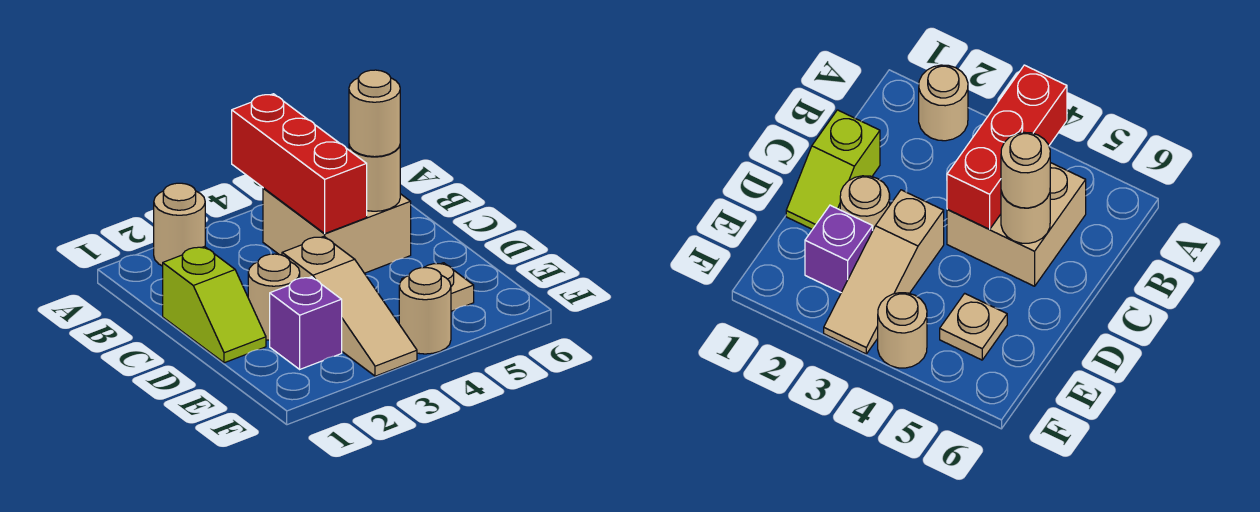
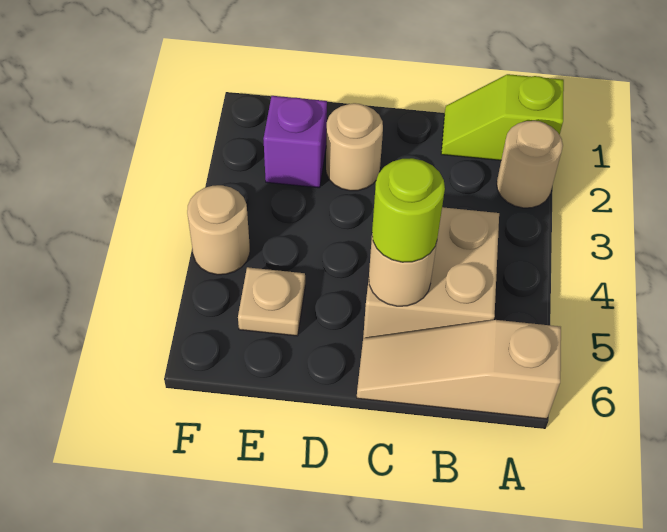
red brick A4:C4 level 2 -> none
lime slope C1:D1 level 1 top C -> lime slope A1:B1 level 1 top A
tan round brick C5 level 3 -> lime round brick C5 level 3
tan slope D3:F3 level 1 top D -> tan slope A6:C6 level 1 top A

